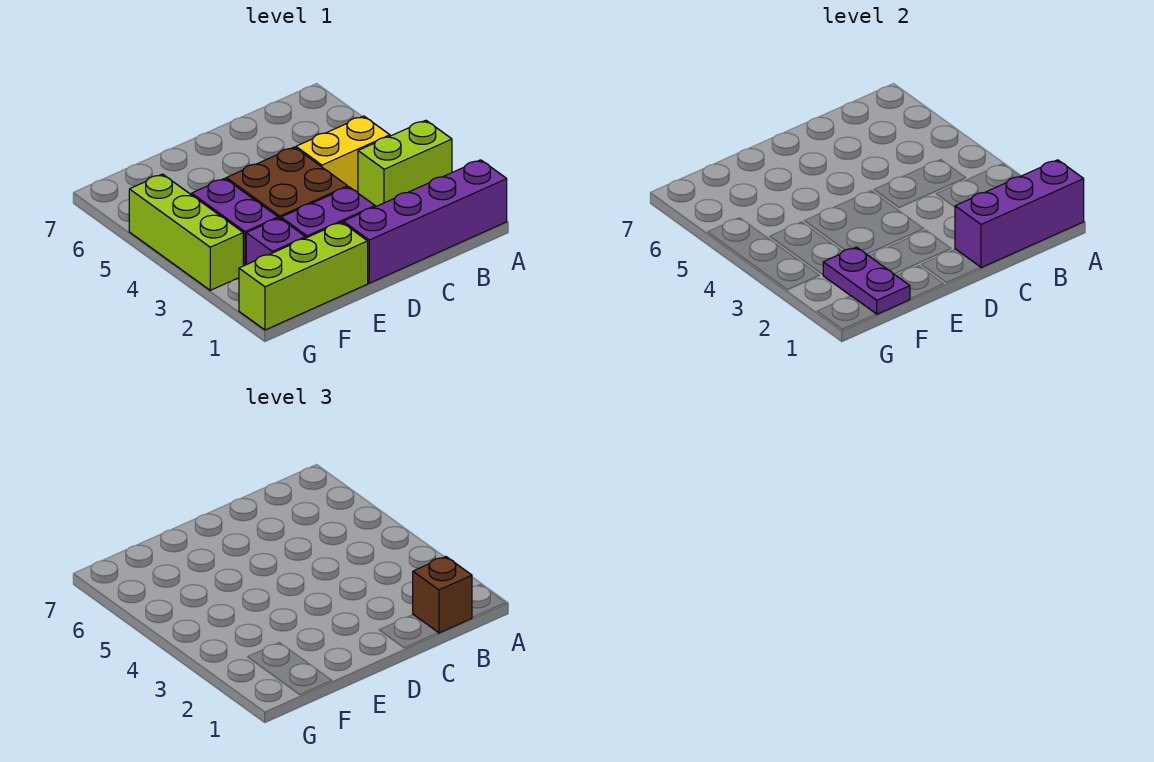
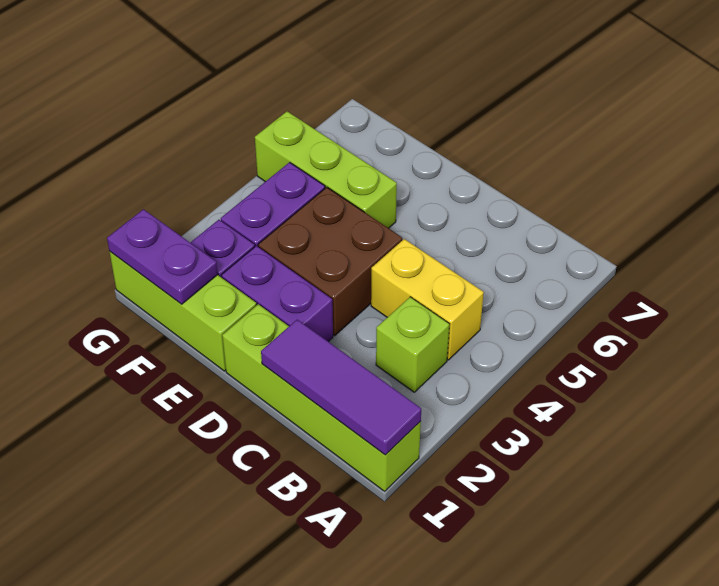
purple brick A1:D1 level 1 -> lime brick A1:D1 level 1
purple brick A1:C1 level 2 -> purple tile A1:C1 level 2
lime brick A3:B3 level 1 -> lime brick B3 level 1
brown brick B1 level 3 -> none
purple plate F1:F2 level 2 -> purple plate F1:G1 level 2
lime brick G3:G5 level 1 -> lime brick E5:G5 level 1

